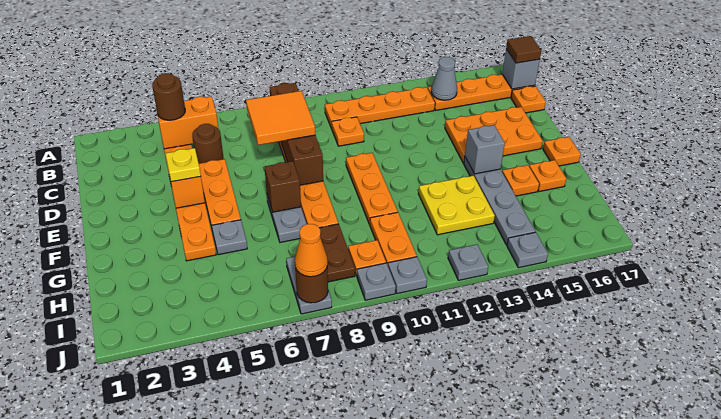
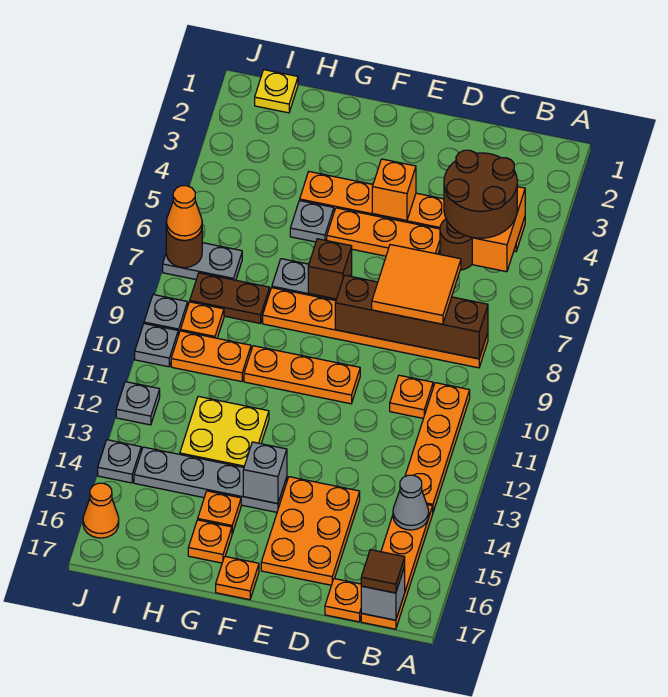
brown round brick B4 level 3 -> brown round brick B4:C5 level 3
yellow plate E4 level 3 -> yellow plate I1 level 1
none -> orange cone J16 level 1

